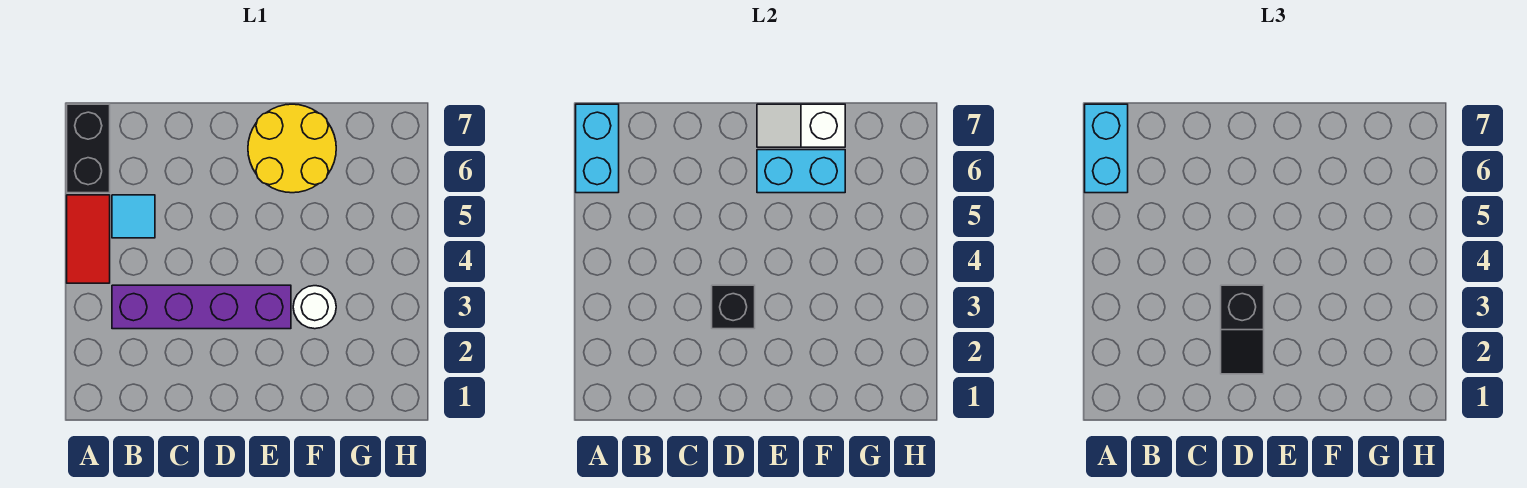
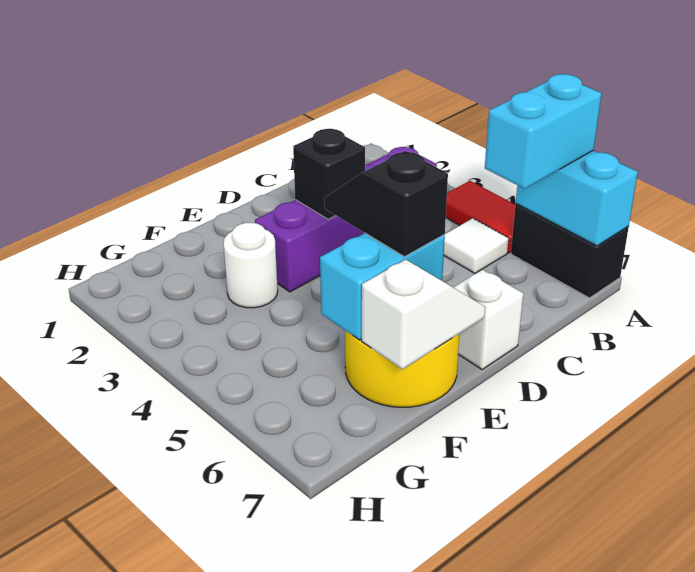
cyan brick A6:A7 level 3 -> cyan brick A6:B6 level 3
cyan tile B5 level 1 -> white tile B5 level 1
black slope D2:D3 level 3 top 3 -> black slope E5:E6 level 3 top 6
none -> white brick D7 level 1

